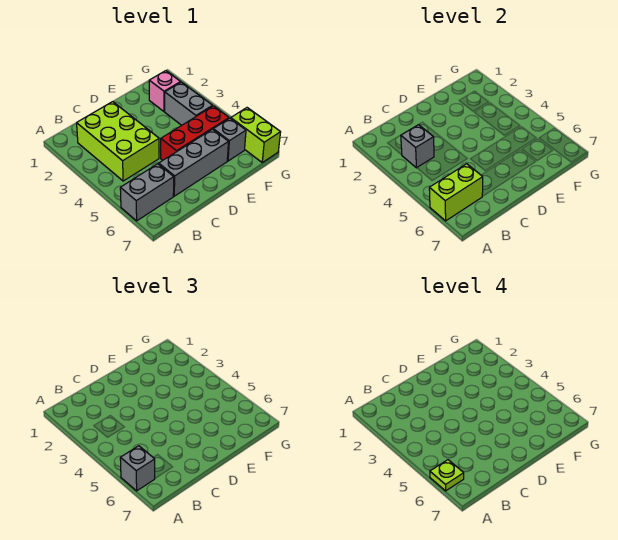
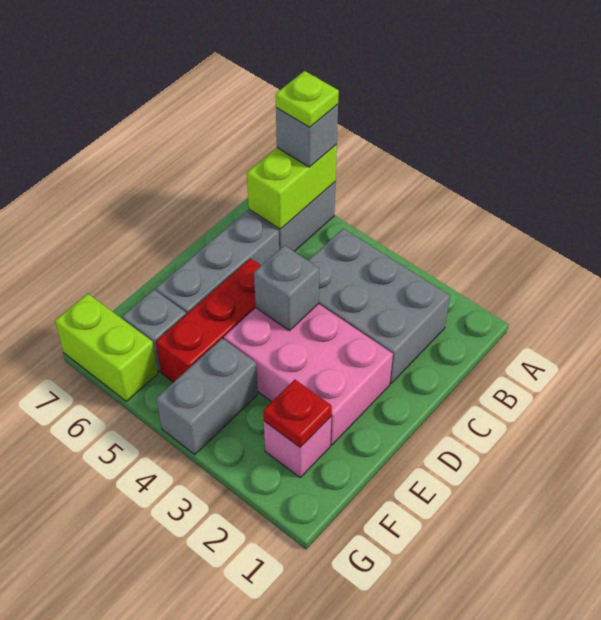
lime brick B2:C4 level 1 -> grey brick B2:C4 level 1
grey brick B3 level 2 -> grey brick D4 level 2
none -> pink brick D2:E4 level 1
none -> red plate F2 level 2
grey brick F3:F4 level 1 -> grey brick F4:G4 level 1

